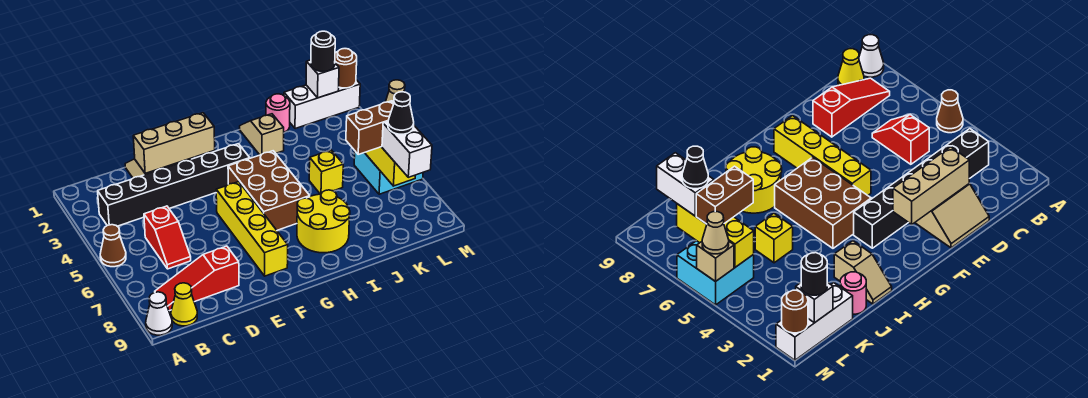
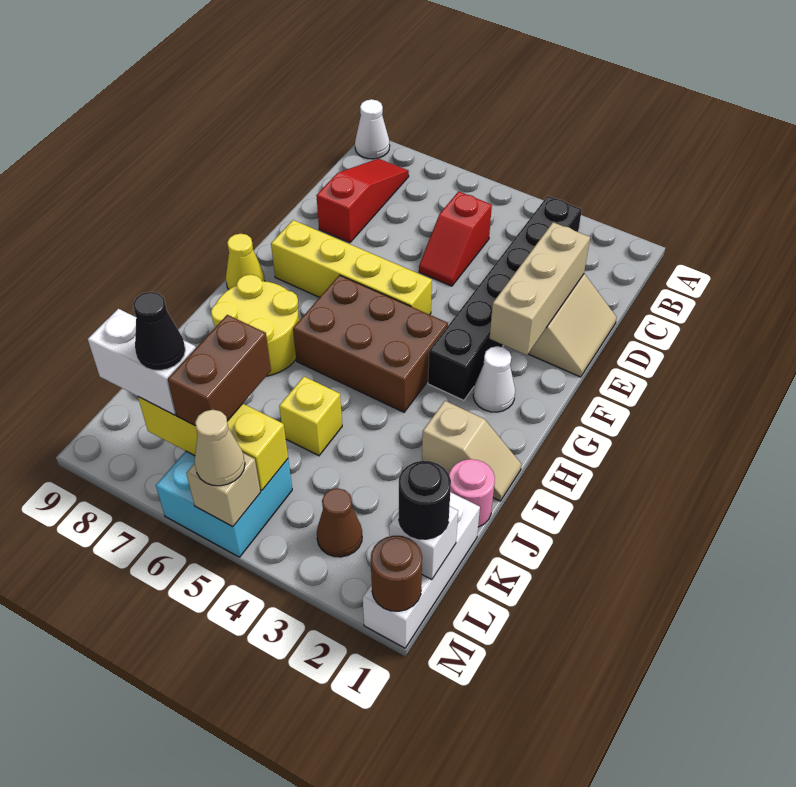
brown cone A5 level 1 -> brown cone L3 level 1
yellow cone B9 level 1 -> yellow cone G9 level 1
red slope C5:C6 level 1 top 5 -> red slope C5:D5 level 1 top C
none -> white cone G2 level 1

